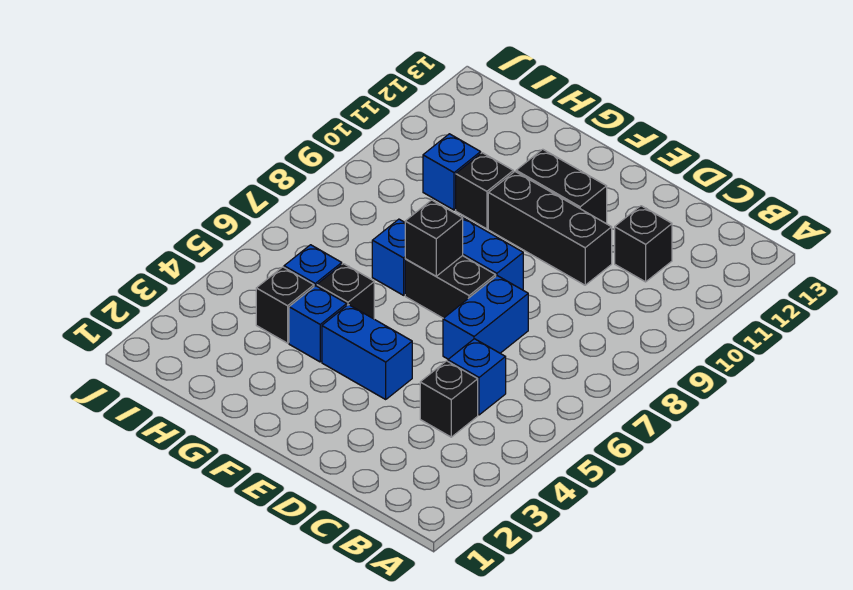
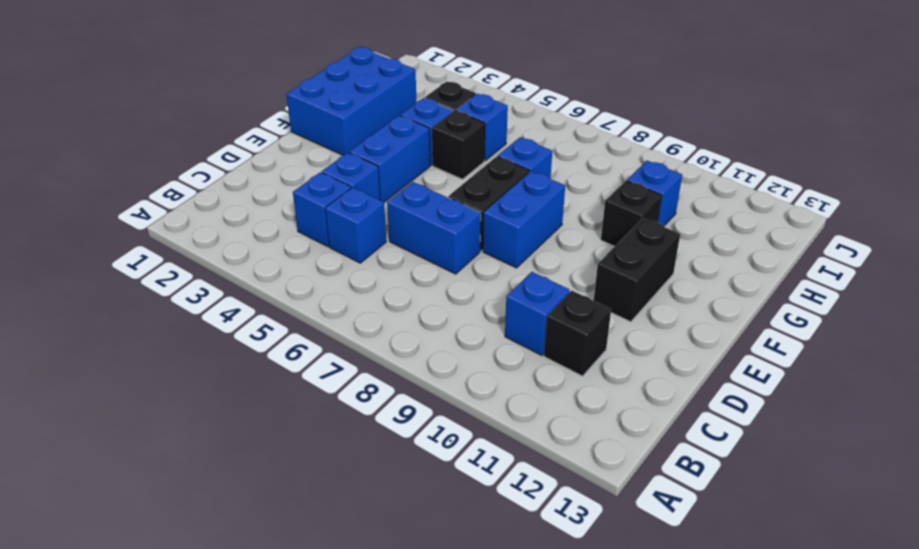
black brick C4 level 1 -> blue brick C4 level 1
none -> blue brick C10 level 1
none -> blue brick D4 level 1
black brick D10:F10 level 1 -> none
none -> blue brick F1:H2 level 1
black brick F7 level 2 -> none

